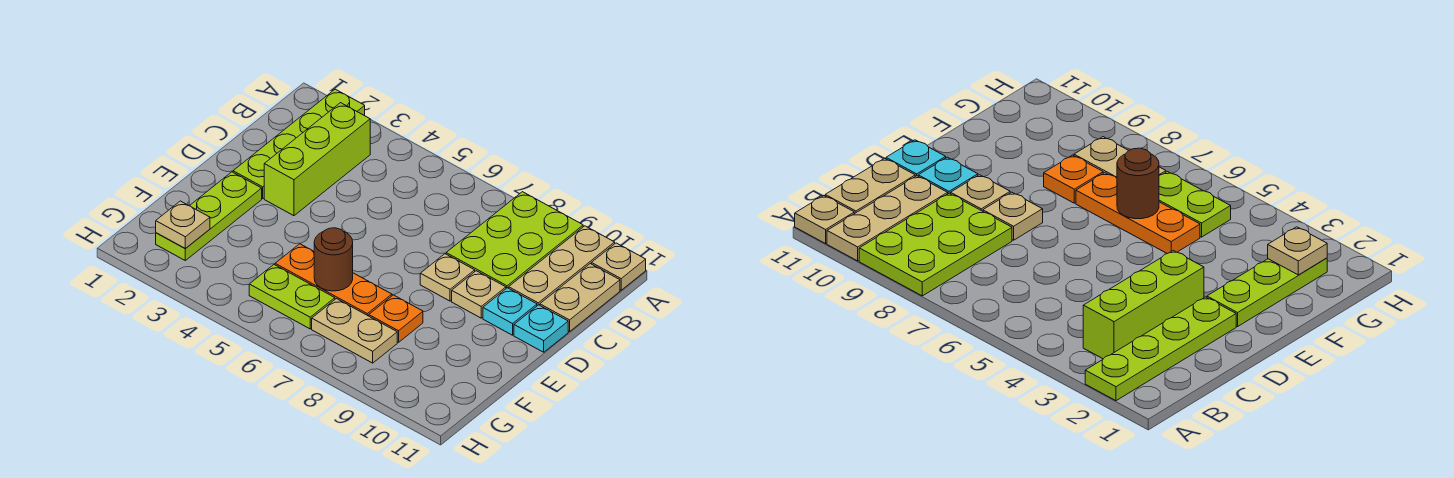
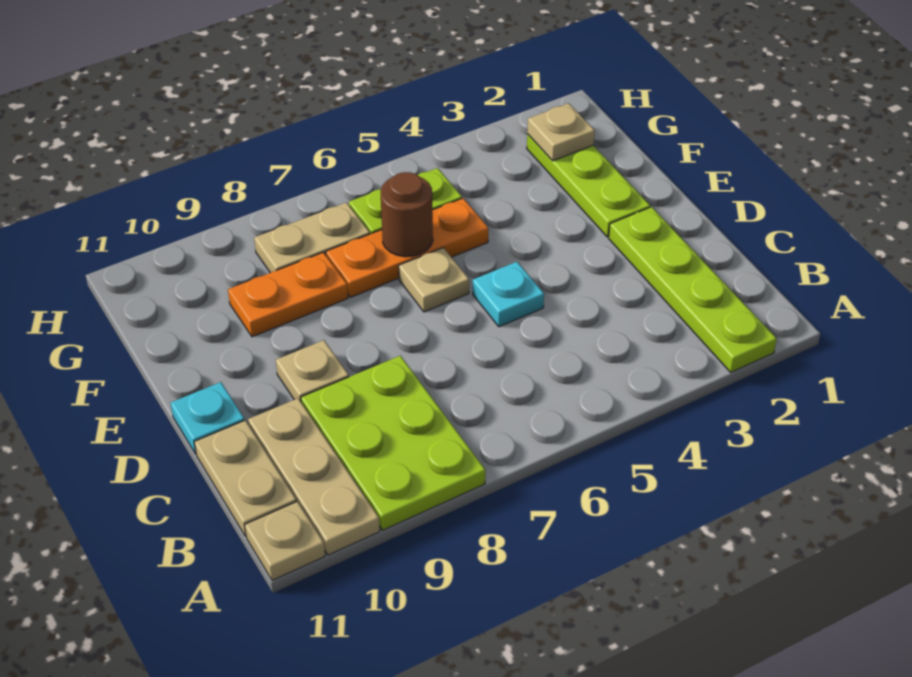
lime brick B3:D3 level 1 -> none
tan plate D8 level 1 -> tan plate E6 level 1
cyan plate D10 level 1 -> cyan plate D5 level 1
orange plate F8 level 1 -> orange plate F8:F9 level 1

